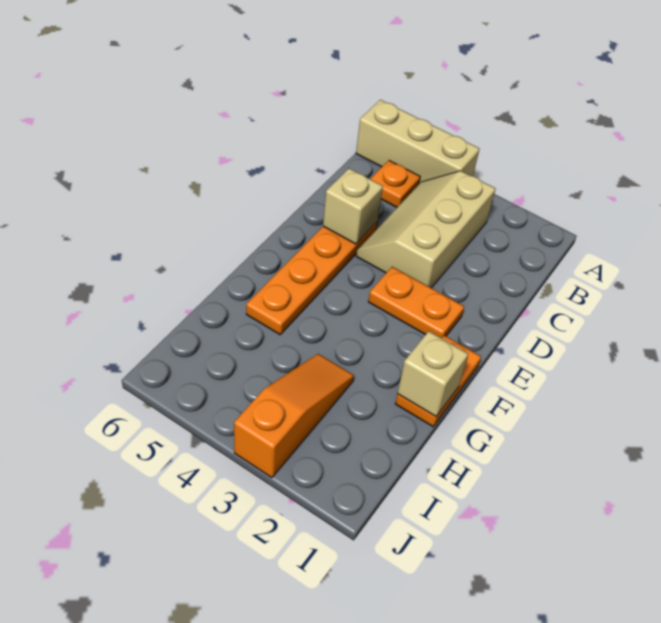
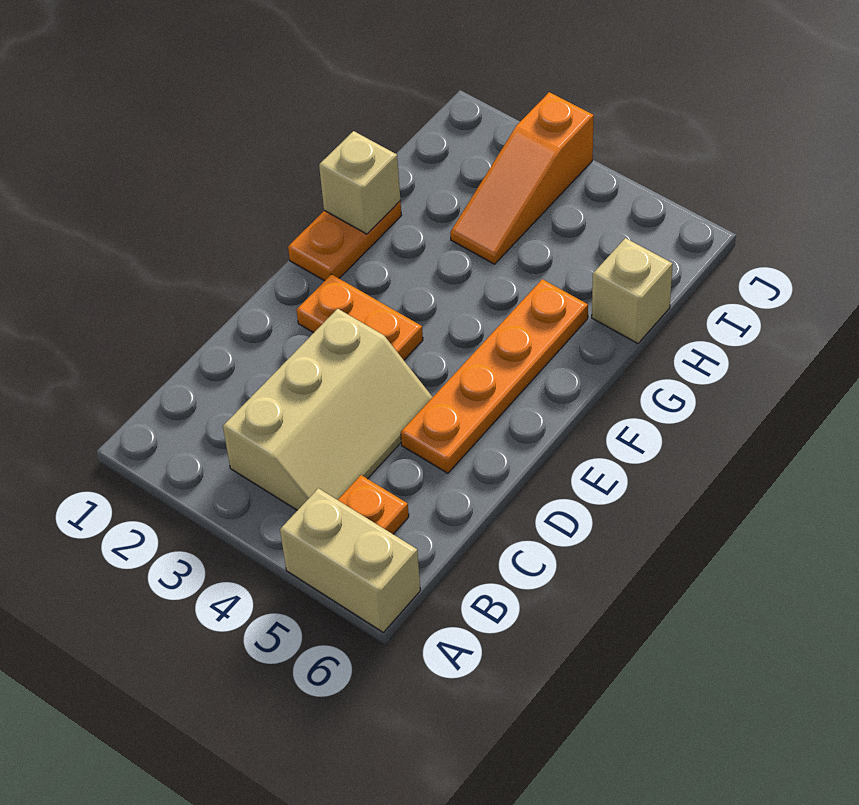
tan brick A4:A6 level 1 -> tan brick A5:A6 level 1
tan brick D5 level 2 -> tan brick H6 level 1

